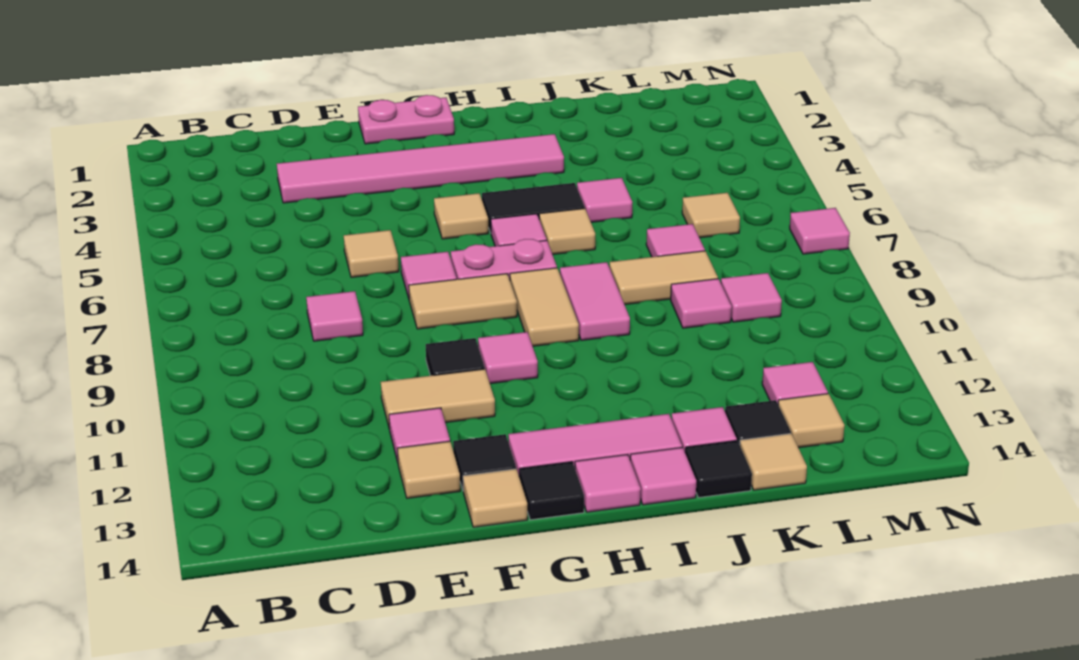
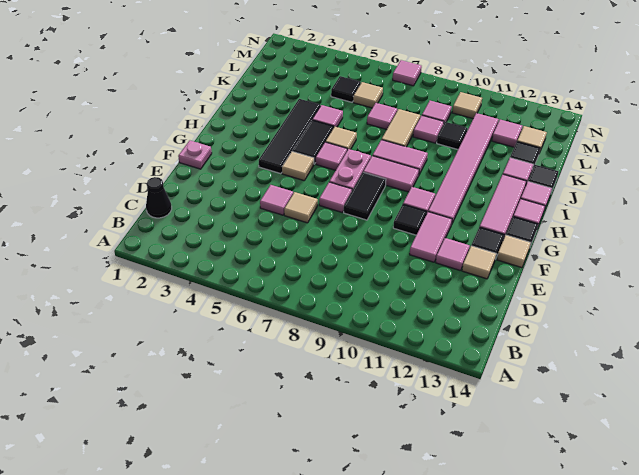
none -> black cone C1 level 1
pink tile D3:I3 level 1 -> pink tile G11:L11 level 1
pink tile D8 level 1 -> pink tile E5 level 1
tan tile E11:F11 level 1 -> pink tile E11:F11 level 1
pink plate F1:G1 level 1 -> pink plate F1 level 1
tan tile F8:G8 level 1 -> black tile F8:G8 level 1
none -> black tile G4:J4 level 1
tan tile H8:H9 level 1 -> pink tile H8:H9 level 1
none -> black tile K10 level 1
tan tile K14 level 1 -> tan tile M10 level 1
none -> black tile L5 level 1

